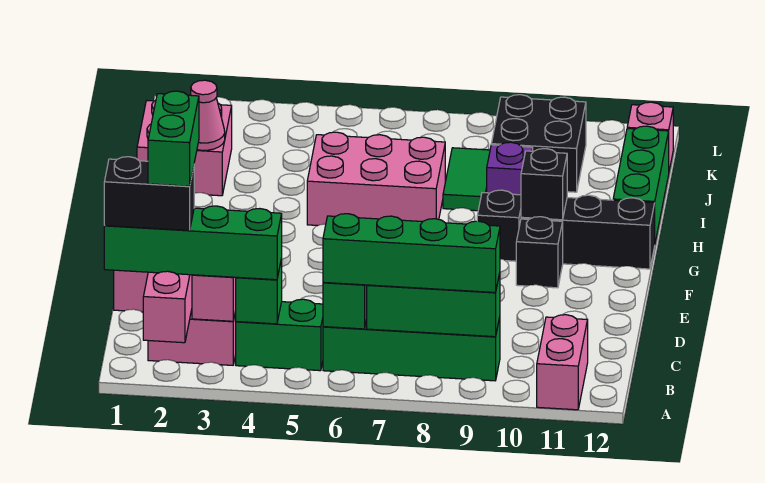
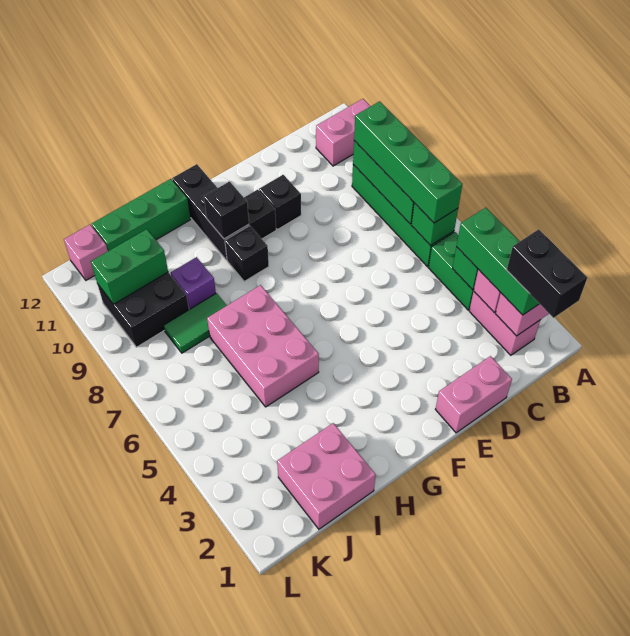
green brick B1:B4 level 3 -> green brick B2:B4 level 3
green brick B2:C2 level 5 -> green brick J10:K10 level 2
none -> black brick E10 level 1
pink cone I2 level 2 -> none

